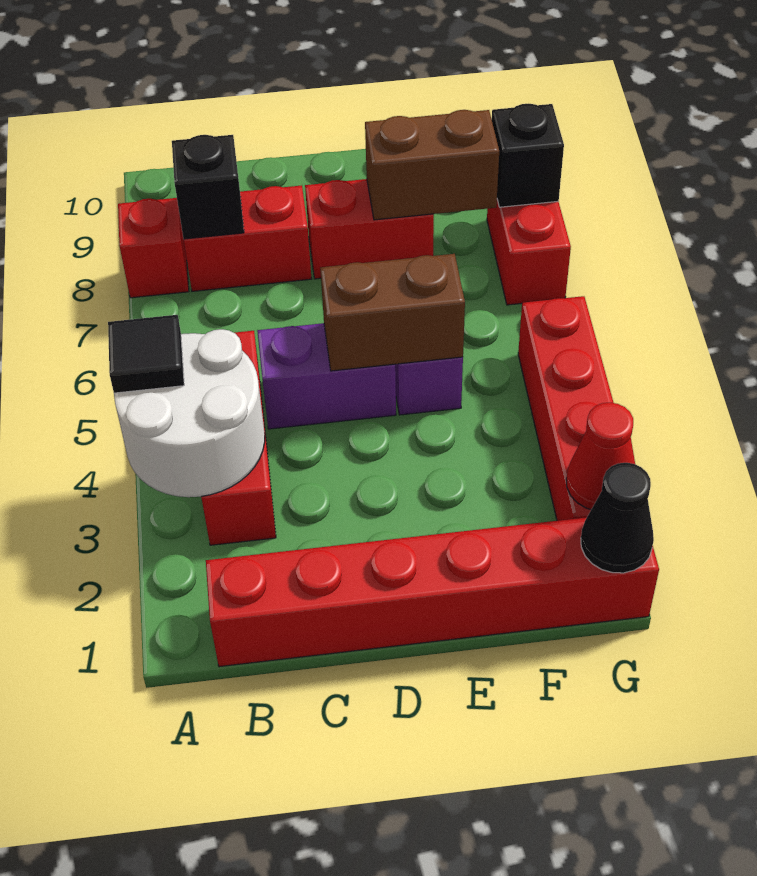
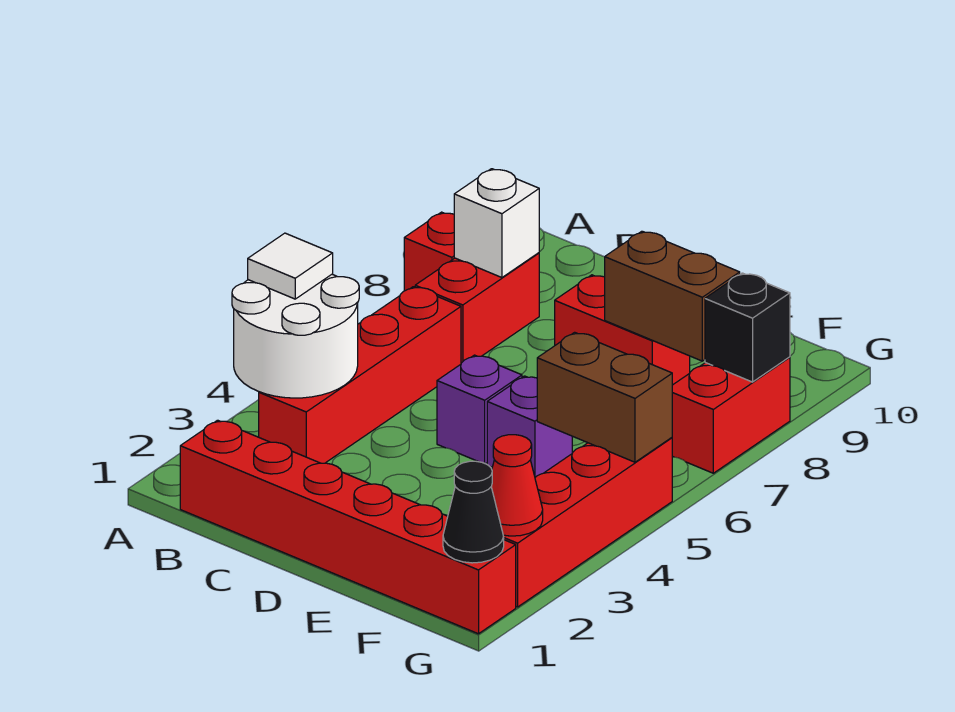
black tile A4 level 3 -> white tile A4 level 3
red brick B3:B5 level 1 -> red brick B3:B6 level 1
red brick B8:C8 level 1 -> red brick B7:B8 level 1
black brick B8 level 2 -> white brick B8 level 2
purple brick C5:D5 level 1 -> purple brick D5 level 1
brown brick D5:E5 level 2 -> brown brick F5:G5 level 2

